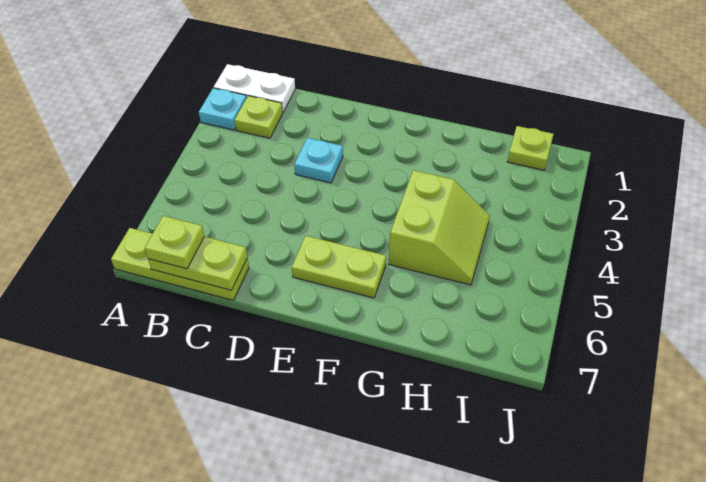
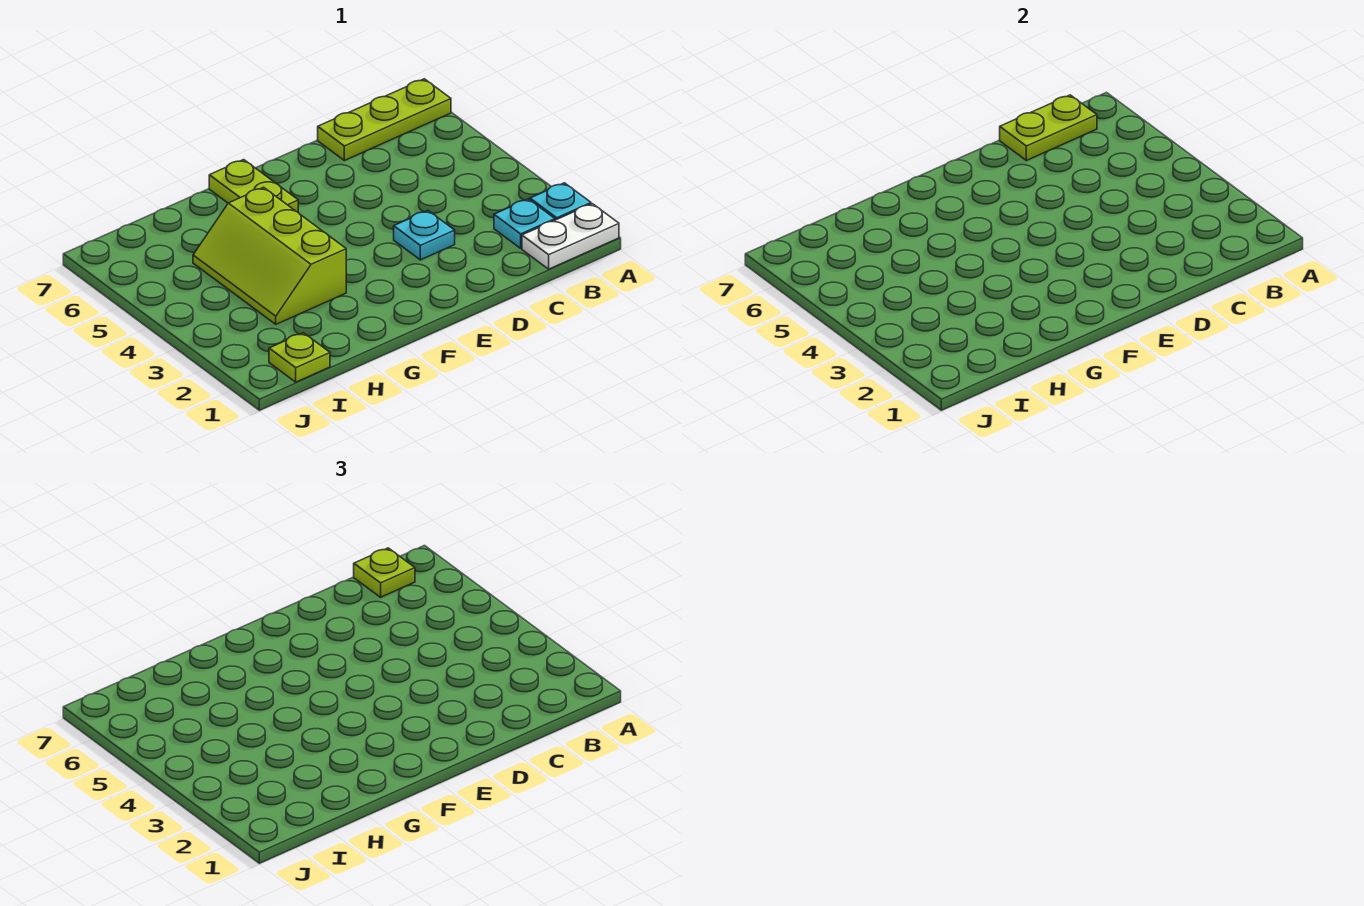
lime plate B2 level 1 -> cyan plate B2 level 1
lime plate E6:F6 level 1 -> lime plate F6:F7 level 1
lime slope G4:H5 level 1 top G -> lime slope G3:H5 level 1 top G

